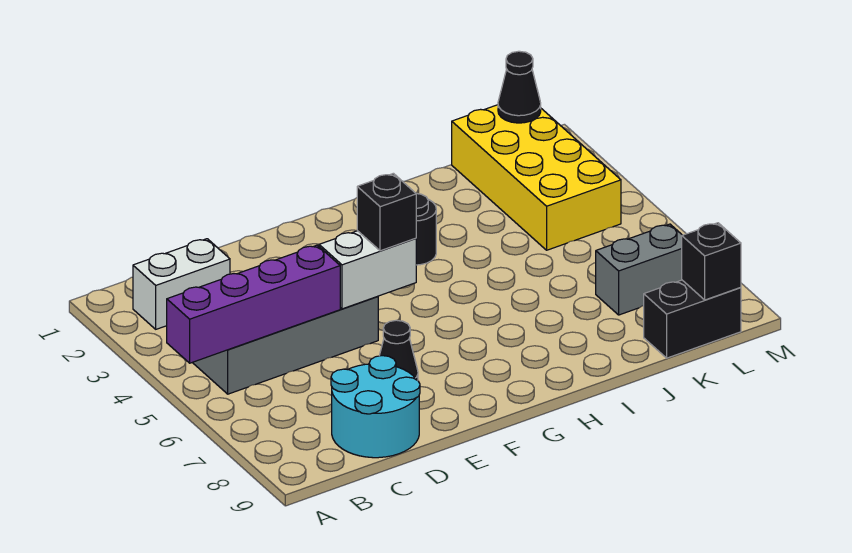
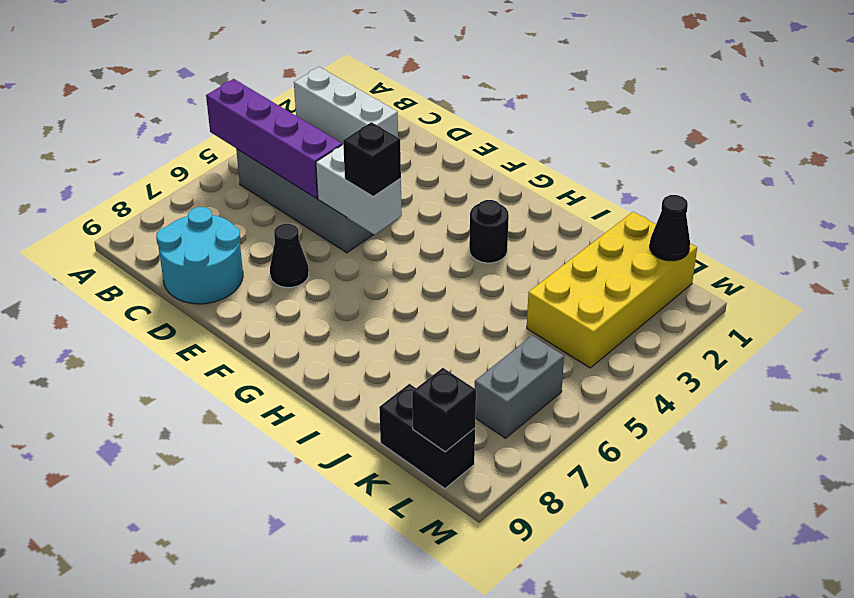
white brick B2:C2 level 1 -> white brick A2:C2 level 1
grey brick K7:L7 level 1 -> grey brick L6:L7 level 1

